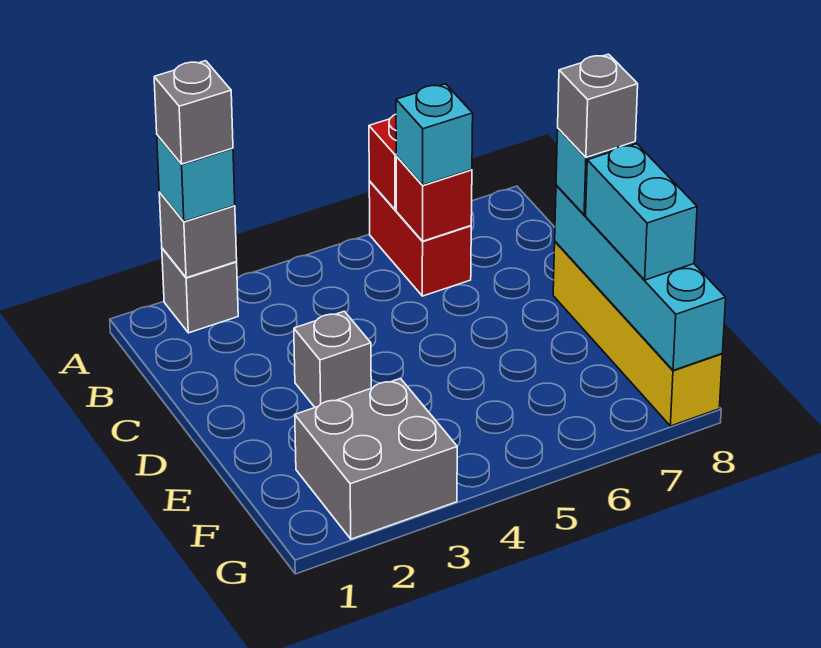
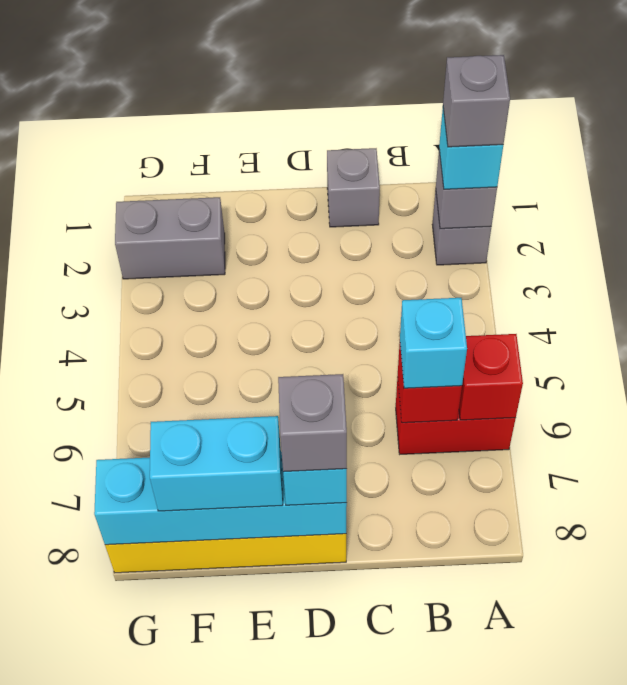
grey brick D3 level 1 -> grey brick C1 level 1
grey brick F2:G3 level 1 -> grey brick F2:G2 level 1

